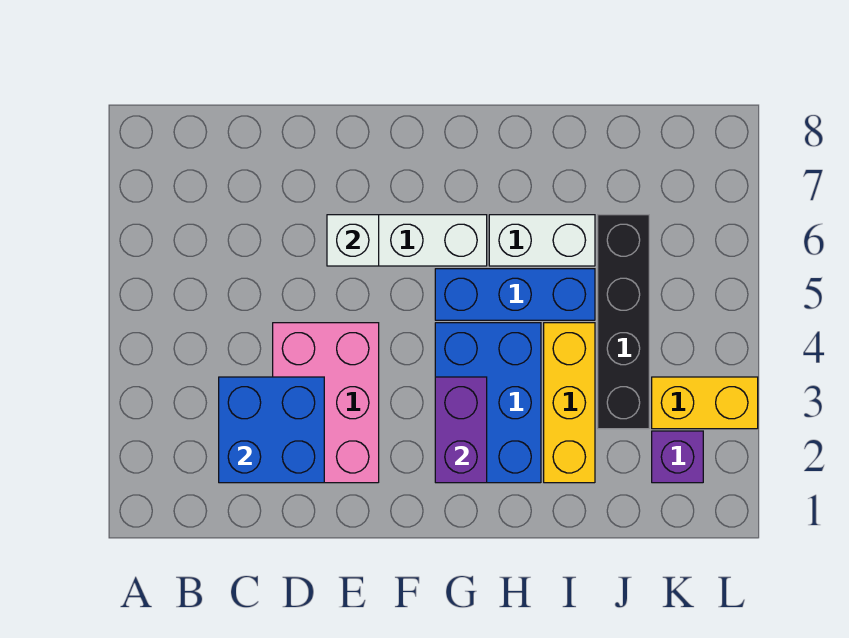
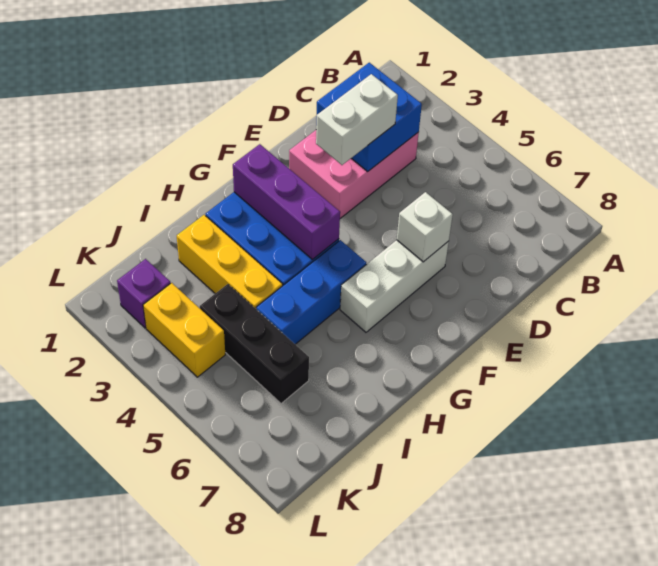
pink brick D2:E4 level 1 -> pink brick C2:E3 level 1
purple brick G2:G3 level 2 -> purple brick G2:G4 level 2
white brick H6:I6 level 1 -> white brick D3:E3 level 3
black brick J3:J6 level 1 -> black brick J4:J6 level 1
yellow brick K3:L3 level 1 -> yellow brick K3:K4 level 1

